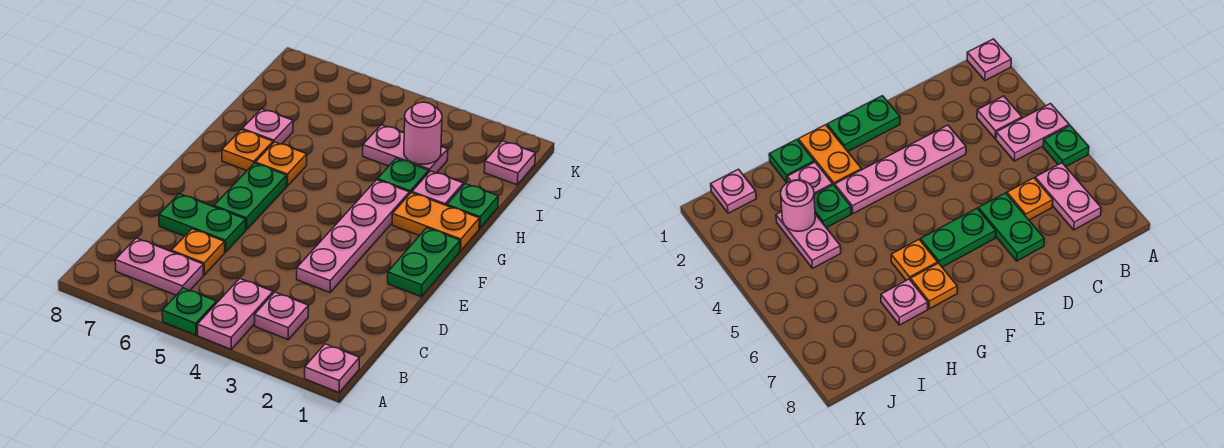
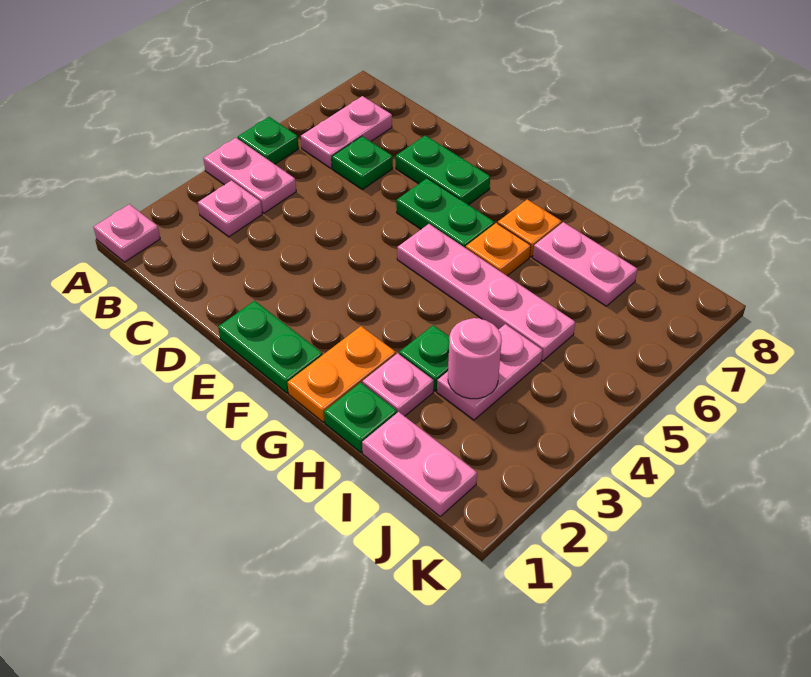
orange plate C6 level 1 -> green plate C6 level 1
pink plate D3:G3 level 1 -> pink plate F5:I5 level 1
green plate D6:D7 level 1 -> green plate D7:E7 level 1
pink plate H7 level 1 -> pink plate H7:I7 level 1
pink plate J1 level 1 -> pink plate I1:J1 level 1

